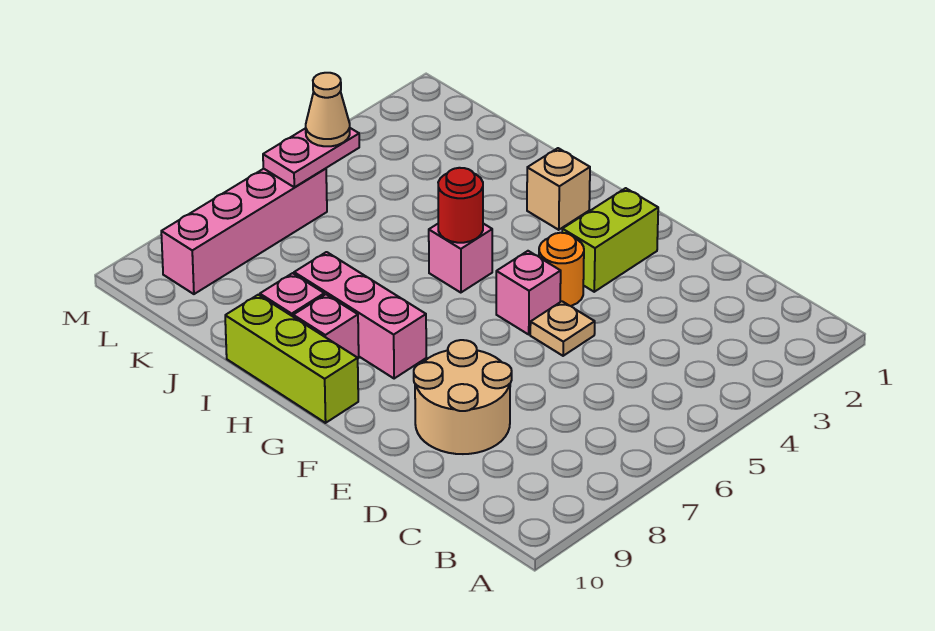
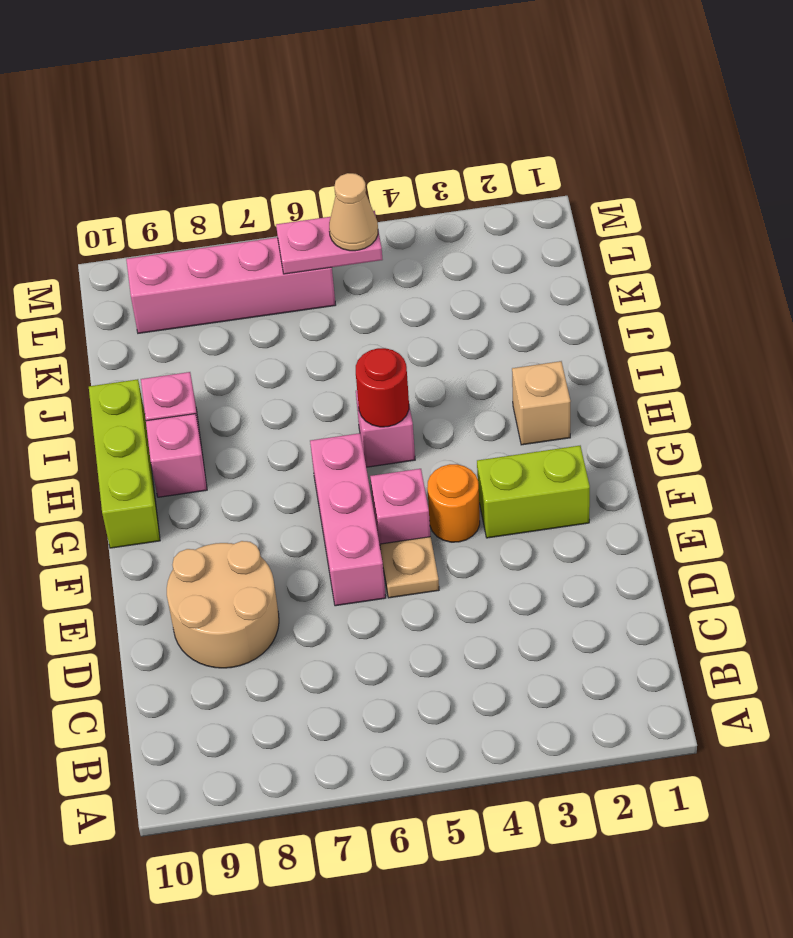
pink brick G8:I8 level 1 -> pink brick E6:G6 level 1

